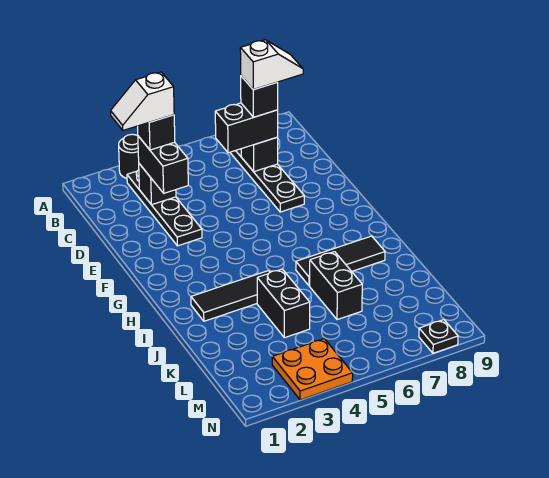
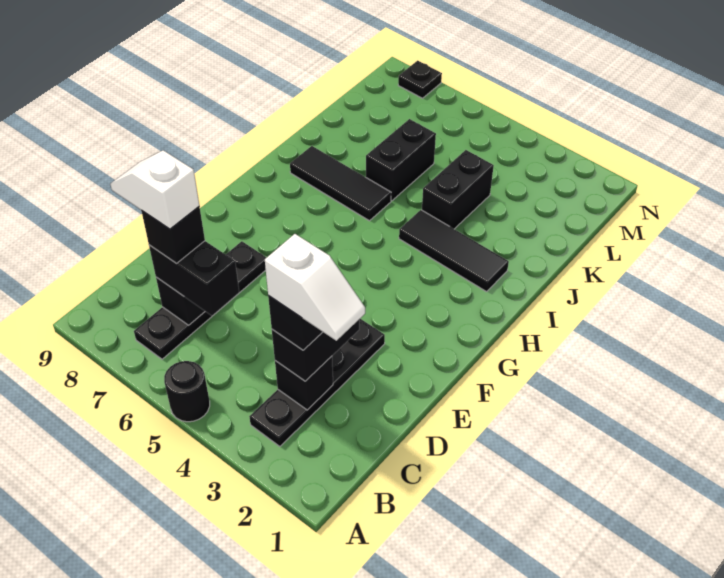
black round brick A3 level 1 -> black round brick A5 level 1
orange plate M3:N4 level 1 -> none

